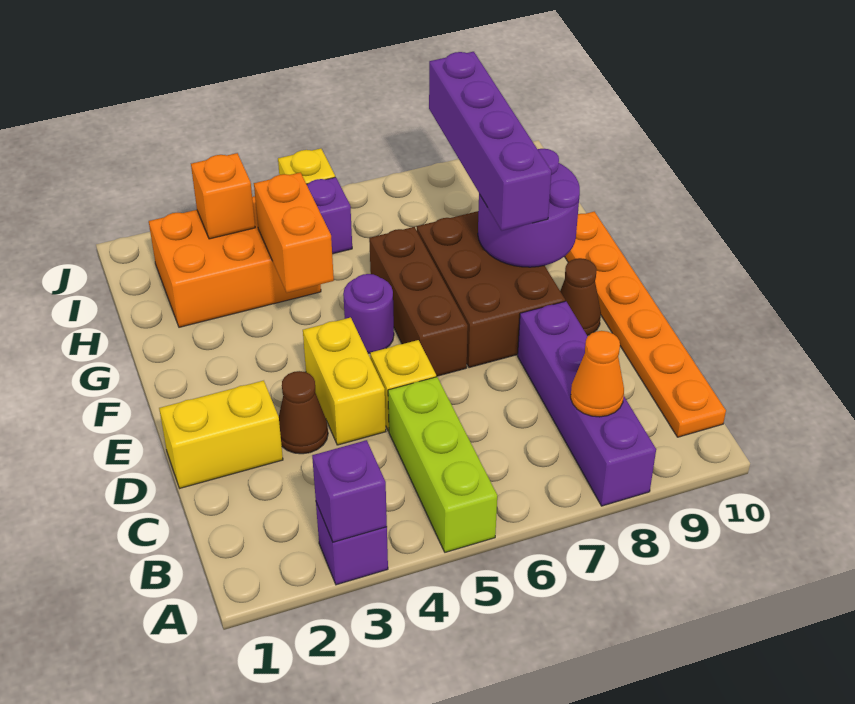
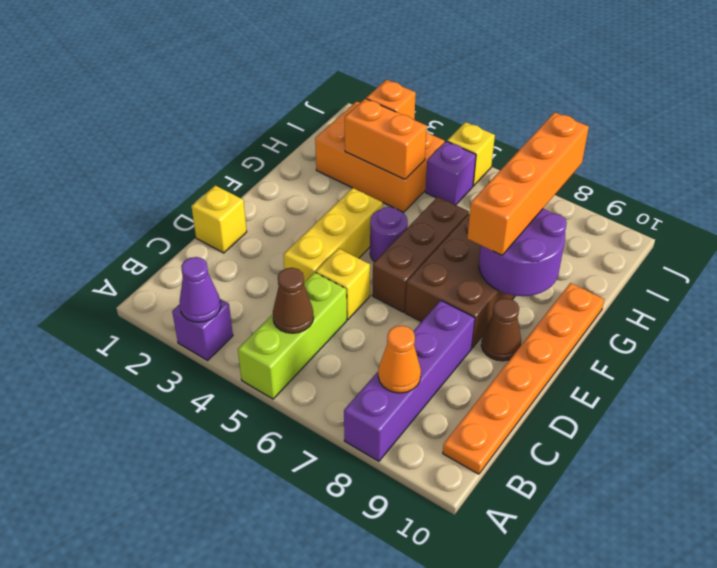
purple brick A3 level 2 -> purple cone A3 level 2
yellow brick D1:D2 level 1 -> yellow brick D1 level 1
brown cone D3 level 1 -> brown cone B5 level 2
yellow brick D4:E4 level 1 -> yellow brick D4:F4 level 1
purple brick F8:I8 level 3 -> orange brick F8:I8 level 3
orange brick G4:H4 level 2 -> orange brick H3:H4 level 2

